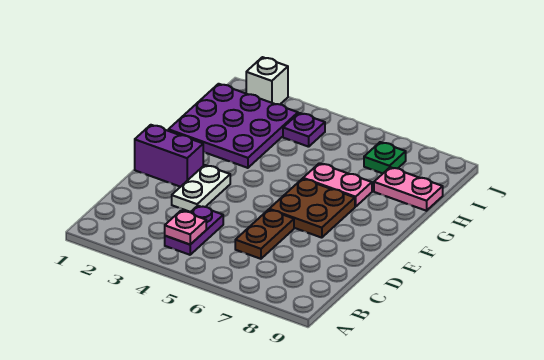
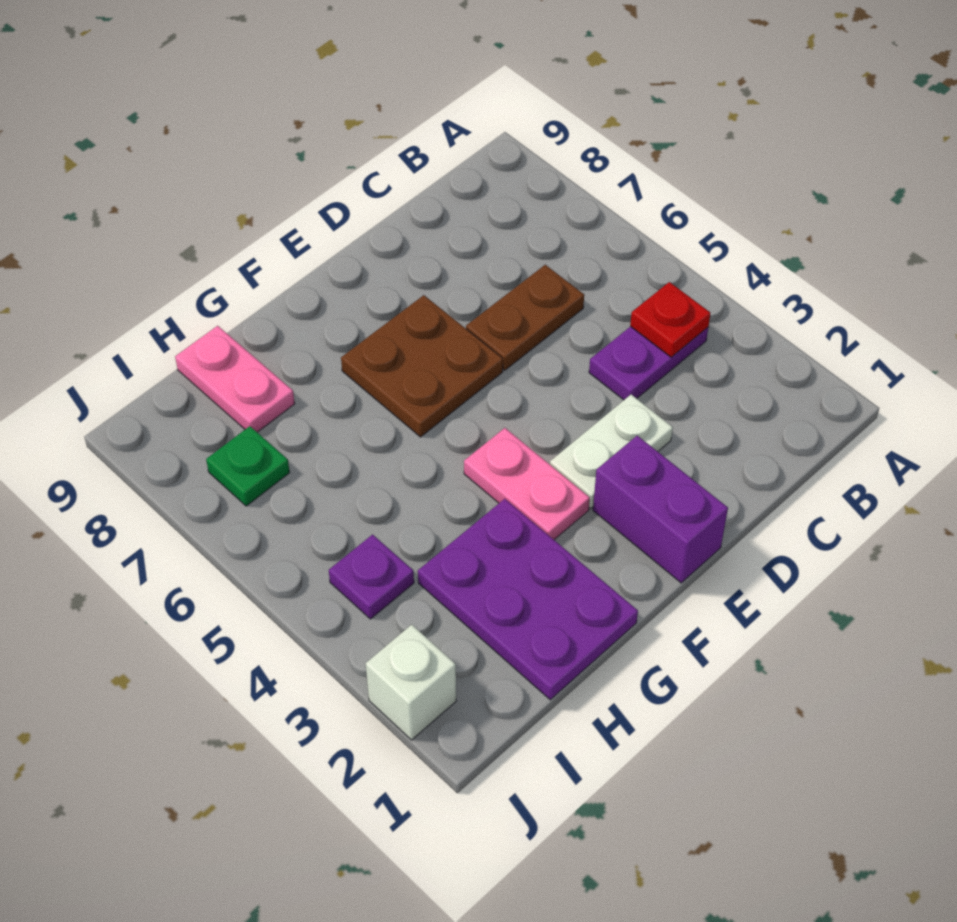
pink plate B4 level 2 -> red plate B4 level 2
purple plate G1:I3 level 1 -> purple plate G1:H3 level 1
pink plate G6:G7 level 1 -> pink plate F3:F4 level 1

